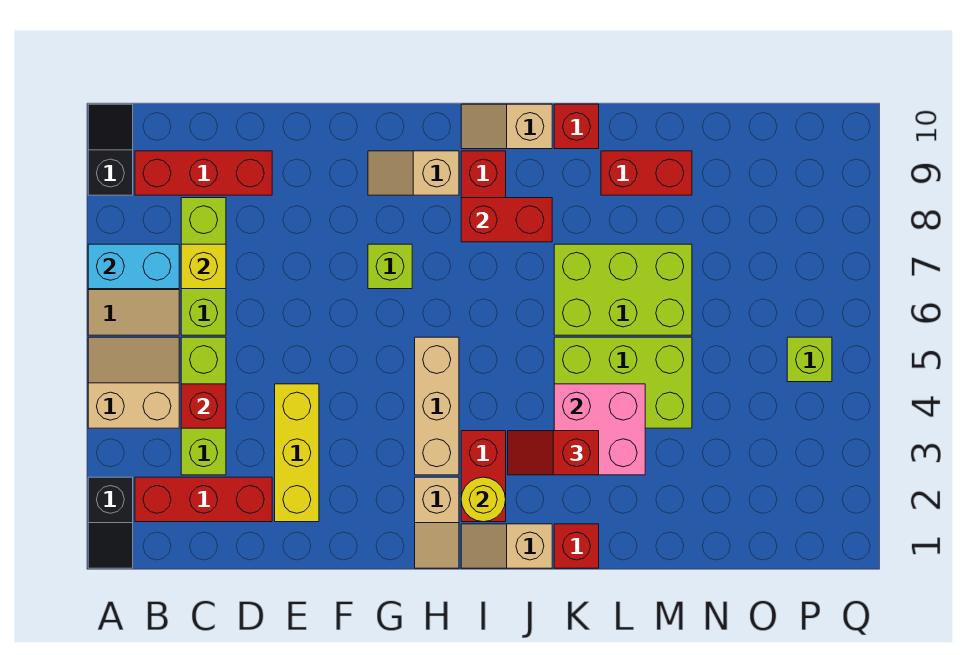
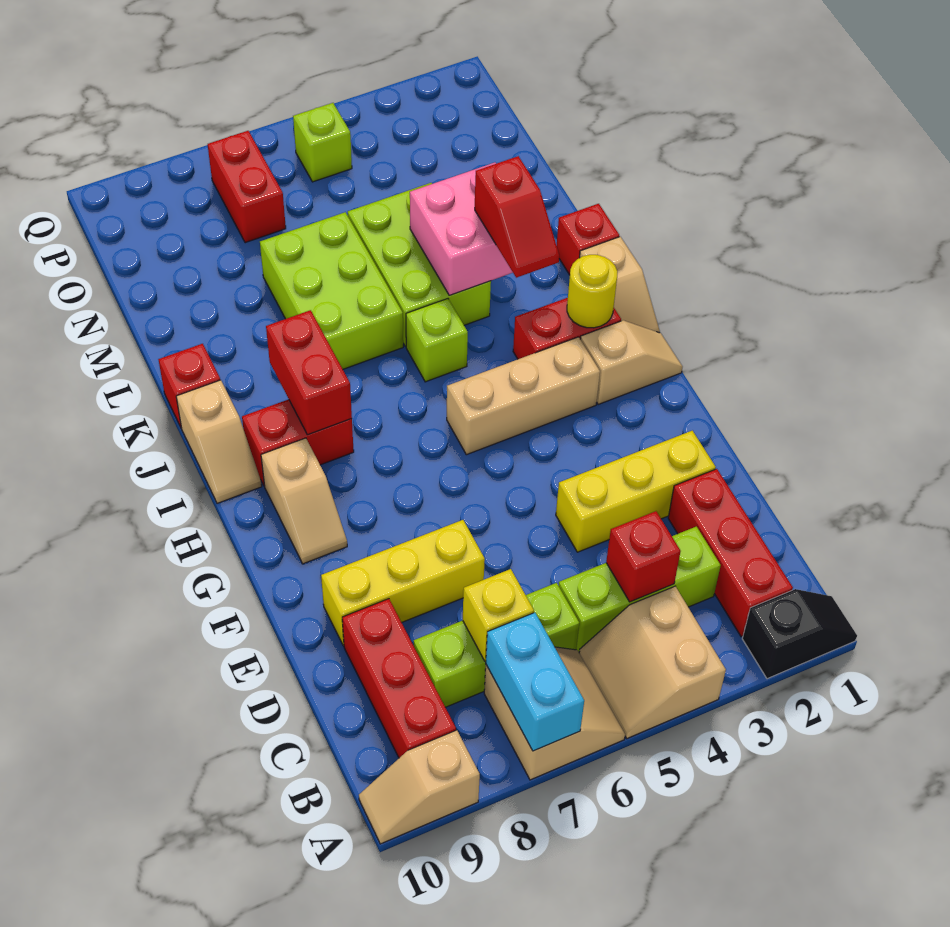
black slope A9:A10 level 1 top 9 -> tan slope A9:A10 level 1 top 9
none -> yellow brick E7:E9 level 1
lime brick G7 level 1 -> lime brick J5 level 1
red brick L9:M9 level 1 -> red brick O7:P7 level 1

